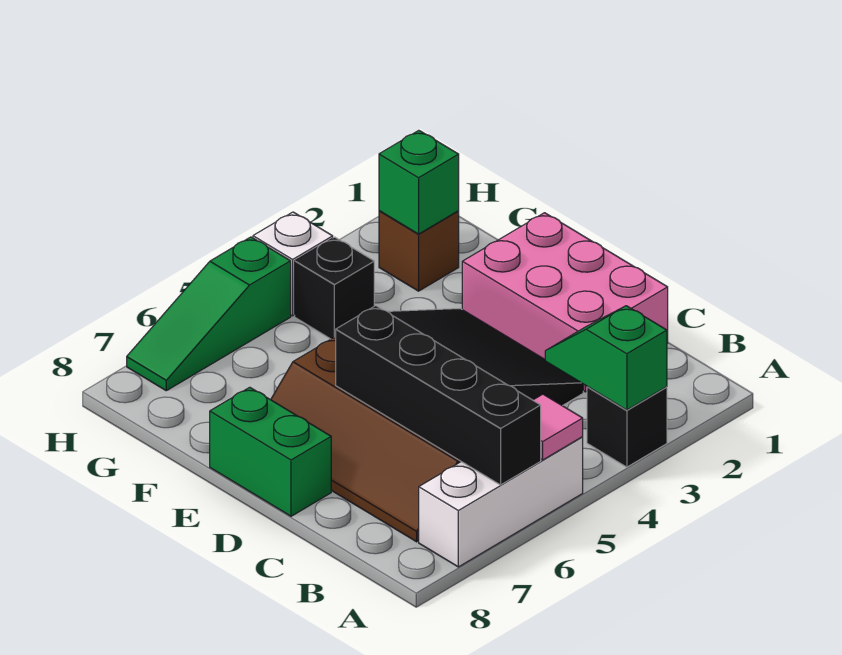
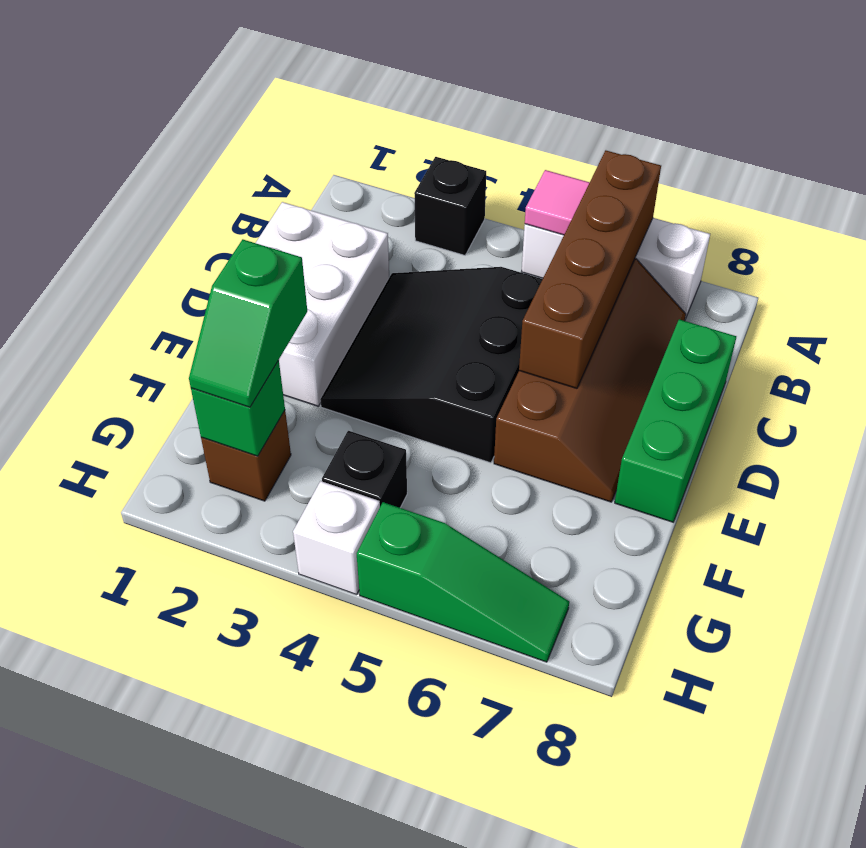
green slope A3:B3 level 2 top A -> green slope F2:G2 level 3 top F
black brick A6:D6 level 2 -> brown brick A6:D6 level 2
pink brick C1:E2 level 1 -> white brick C1:E2 level 1
green brick D8:E8 level 1 -> green brick C8:E8 level 1

